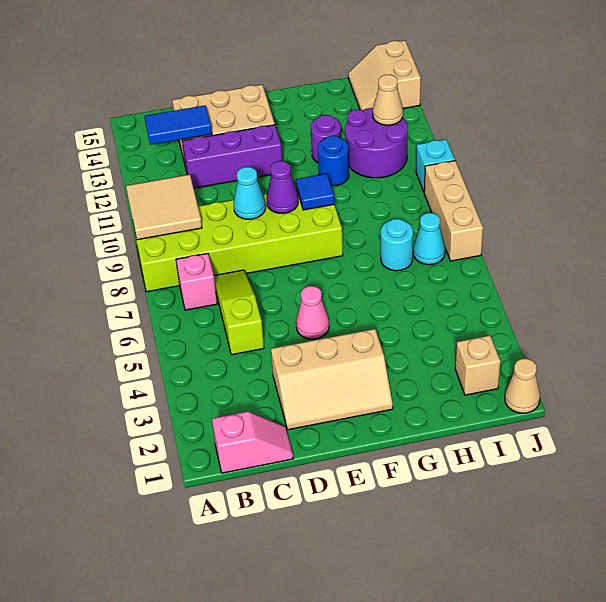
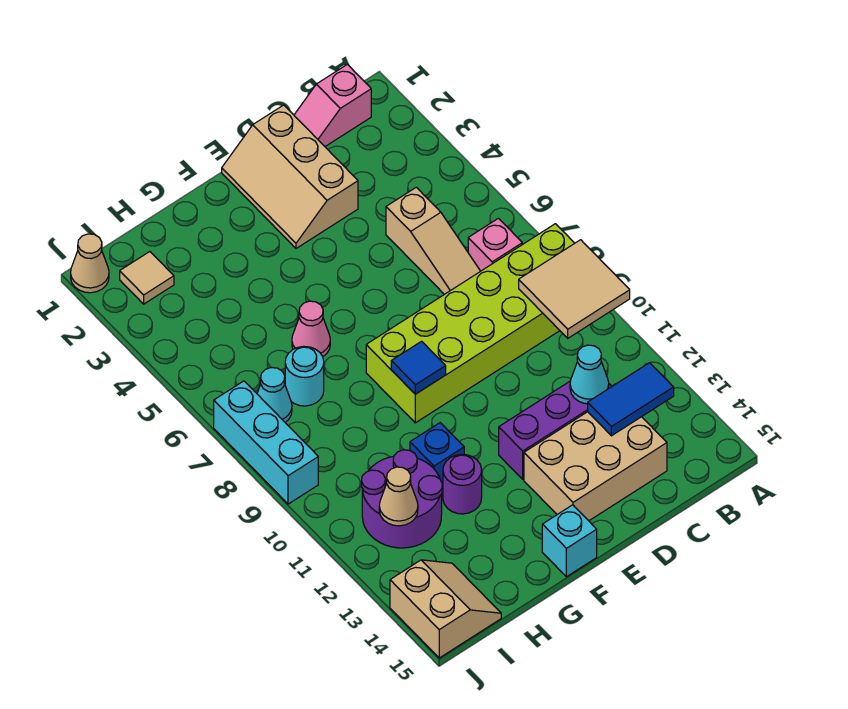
lime slope C5:C7 level 1 top 5 -> tan slope C5:C7 level 1 top 5
tan slope D2:F3 level 1 top 3 -> tan slope D1:E3 level 1 top D
cyan cone D9 level 2 -> cyan cone C12 level 2
pink cone E5 level 1 -> pink cone G6 level 1
purple cone E9 level 2 -> none
blue round brick G11 level 1 -> blue brick G11 level 1
tan brick I2 level 1 -> tan tile I2 level 1
tan brick J7:J9 level 1 -> cyan brick J7:J9 level 1
cyan brick J10 level 1 -> cyan brick F15 level 1

